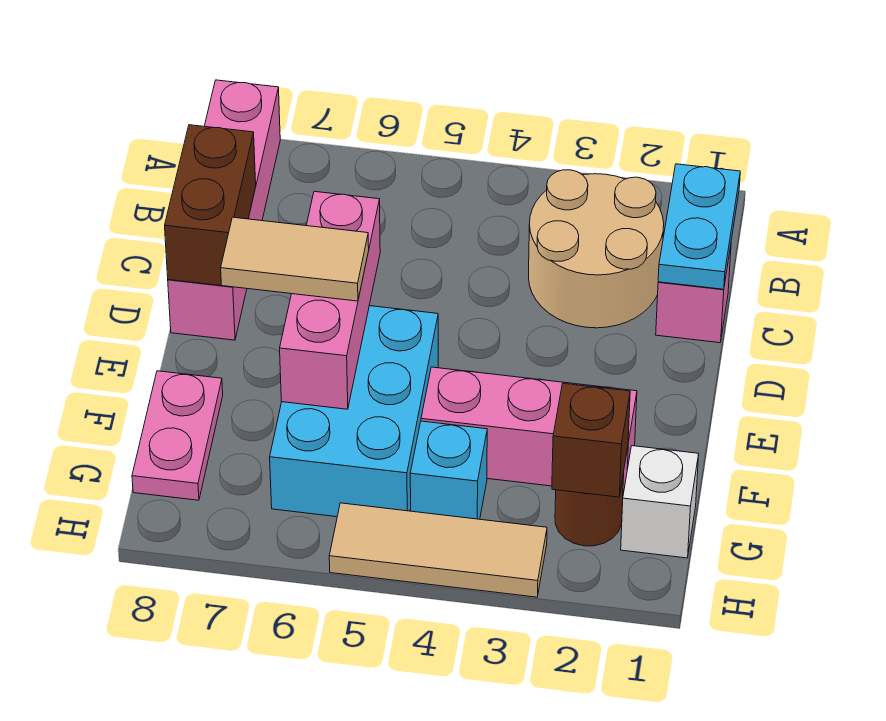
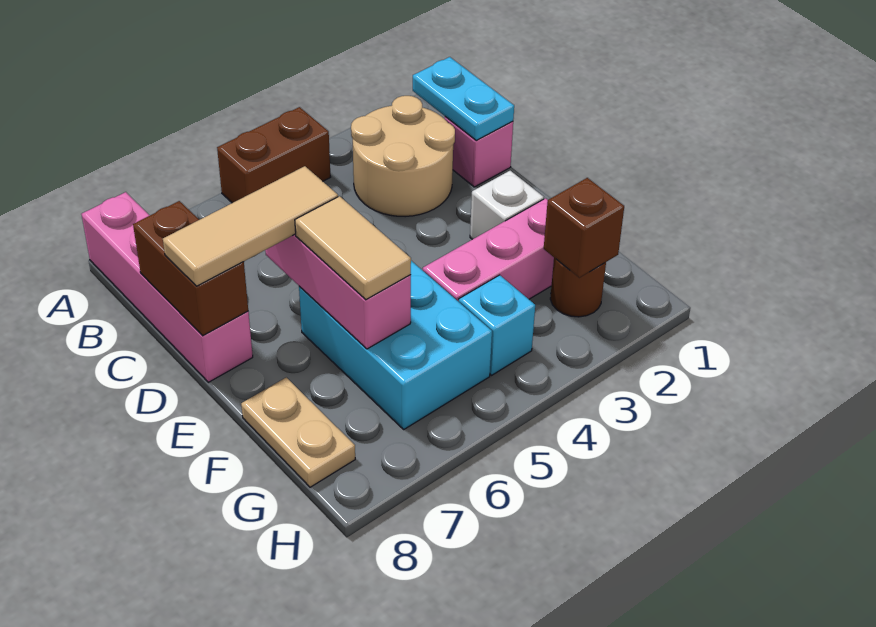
none -> brown brick A4:A5 level 1
tan tile E6:E7 level 3 -> tan tile E6:F6 level 3
pink plate F8:G8 level 1 -> tan plate F8:G8 level 1
white brick G1 level 1 -> white brick E2 level 1
tan tile H3:H5 level 1 -> tan tile D6:D8 level 3

